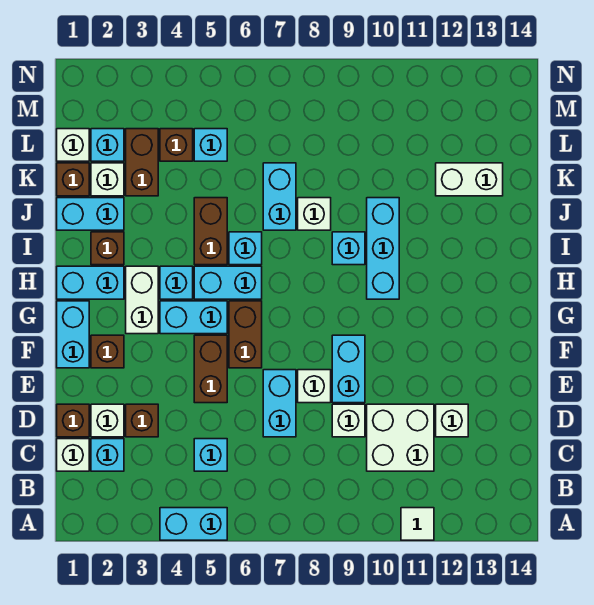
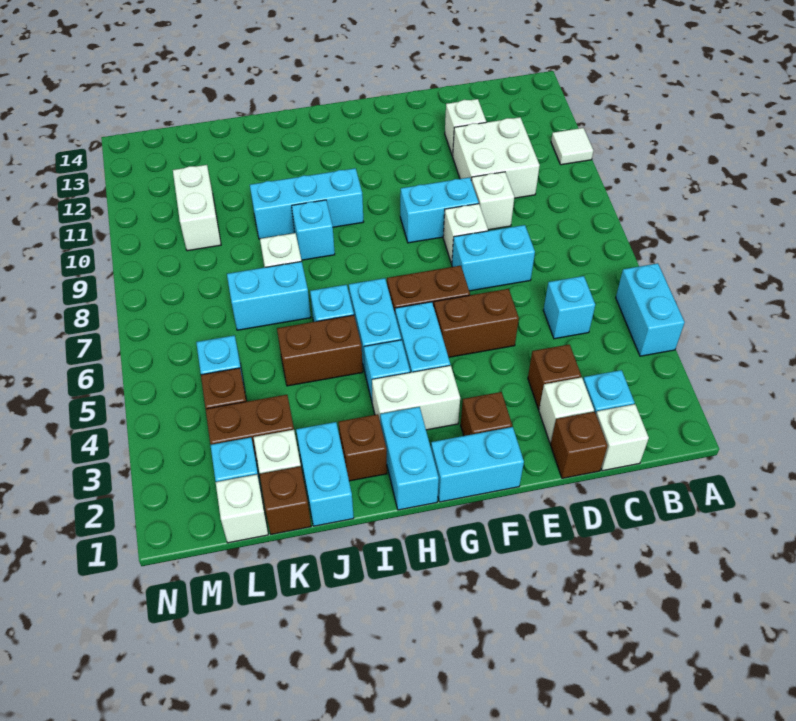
white brick K12:K13 level 1 -> white brick L10:L11 level 1

